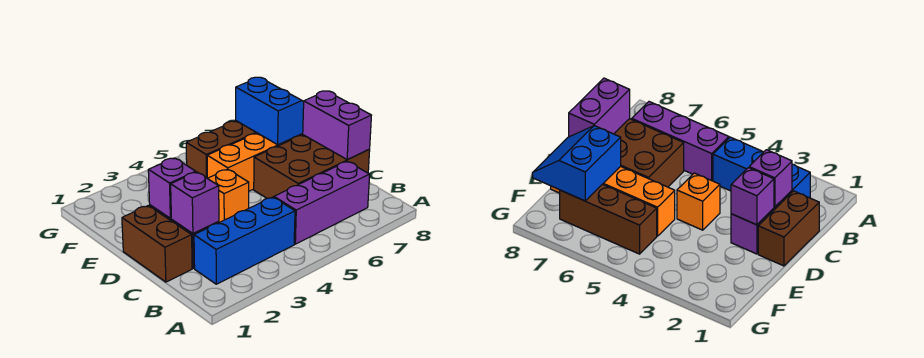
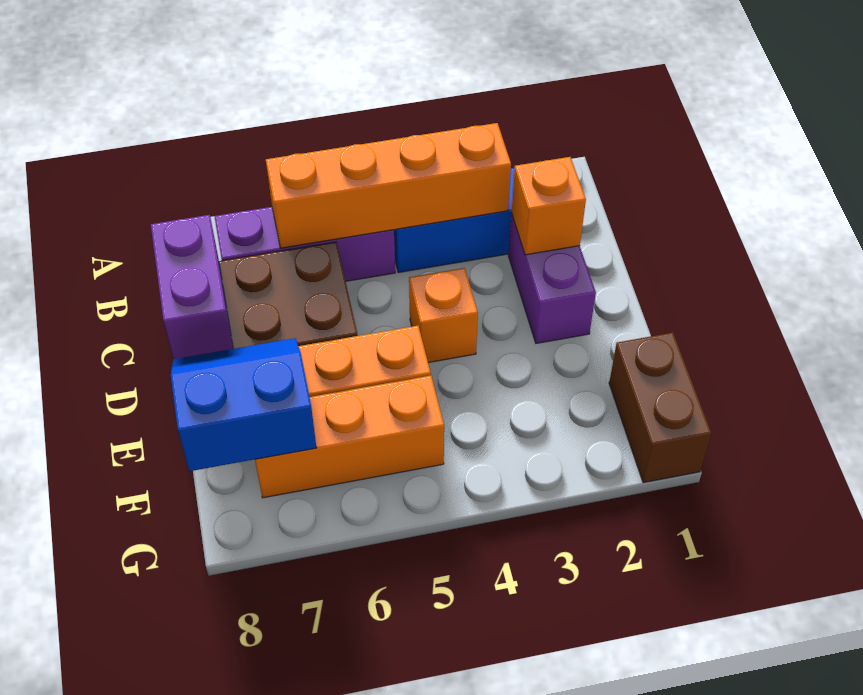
none -> orange brick B3:B6 level 2
brown brick C1:D1 level 1 -> brown brick F1:G1 level 1
purple brick C2 level 2 -> orange brick C2 level 2
purple brick D2 level 2 -> none
blue slope E7:F8 level 2 top 7 -> blue slope E7:F8 level 2 top F
brown brick F5:F7 level 1 -> orange brick F5:F7 level 1

